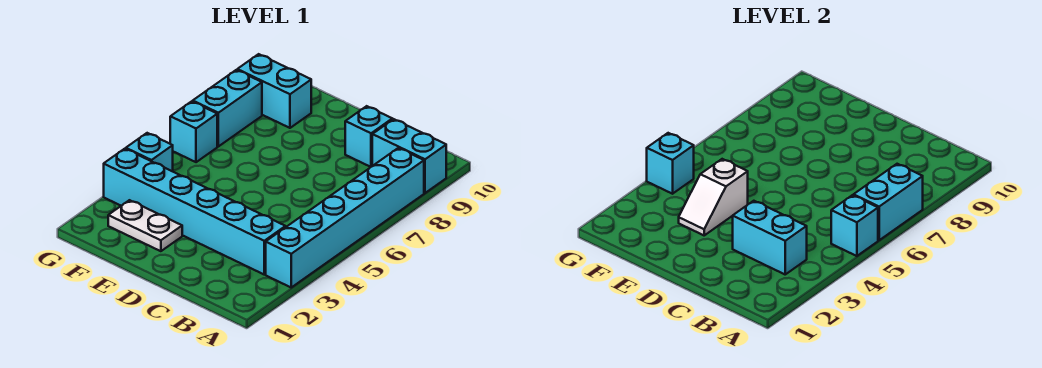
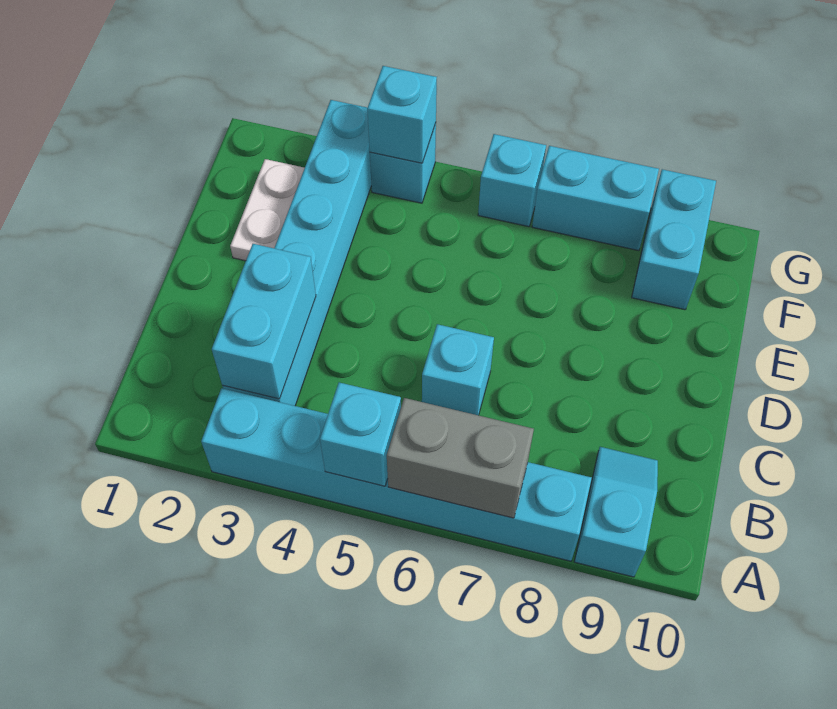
cyan brick A6:A7 level 2 -> grey brick A6:A7 level 2
cyan brick A9:B9 level 1 -> cyan slope A9:B9 level 1 top A
cyan brick C9 level 1 -> cyan brick C6 level 1
white slope E3:E4 level 2 top 4 -> none

